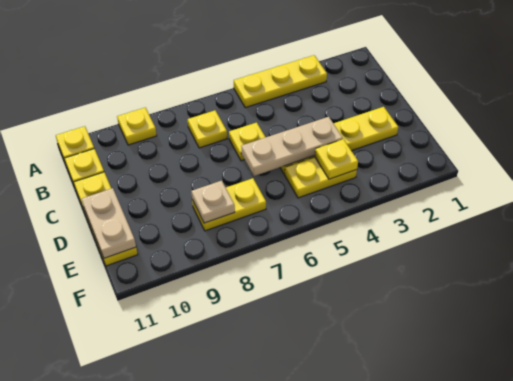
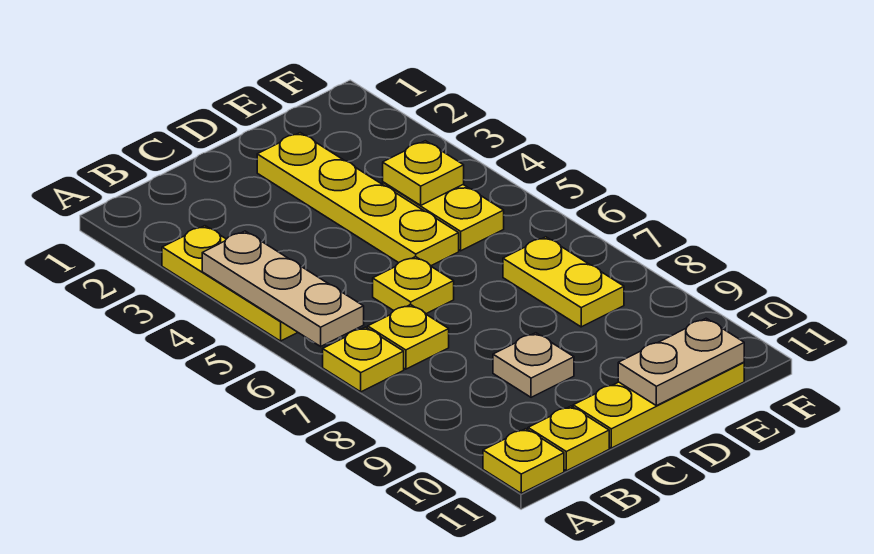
yellow plate A9 level 1 -> yellow plate A7 level 1
tan plate D4:D6 level 2 -> tan plate A4:A6 level 2
tan plate E8 level 2 -> tan plate C9 level 1

